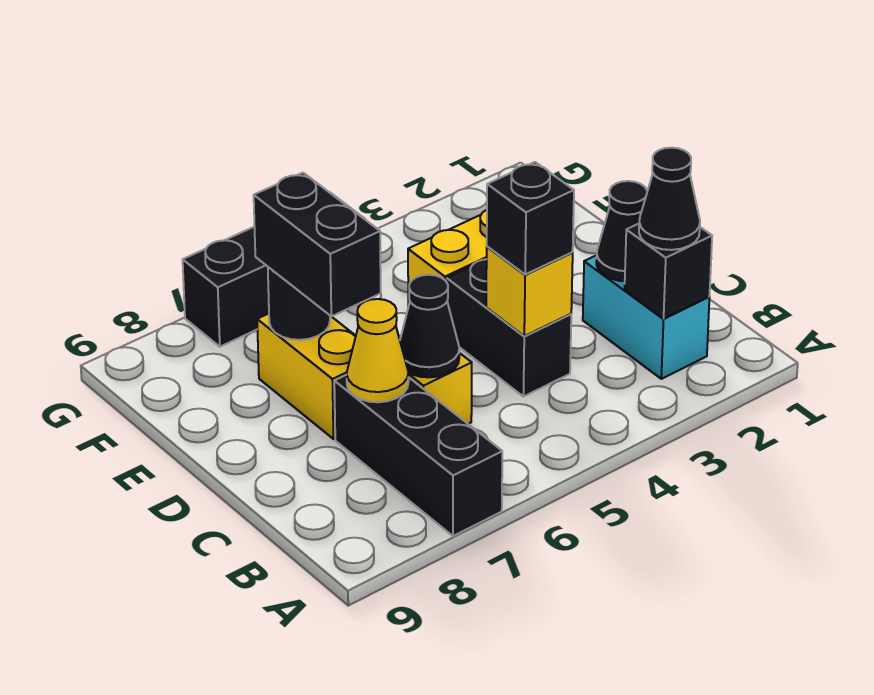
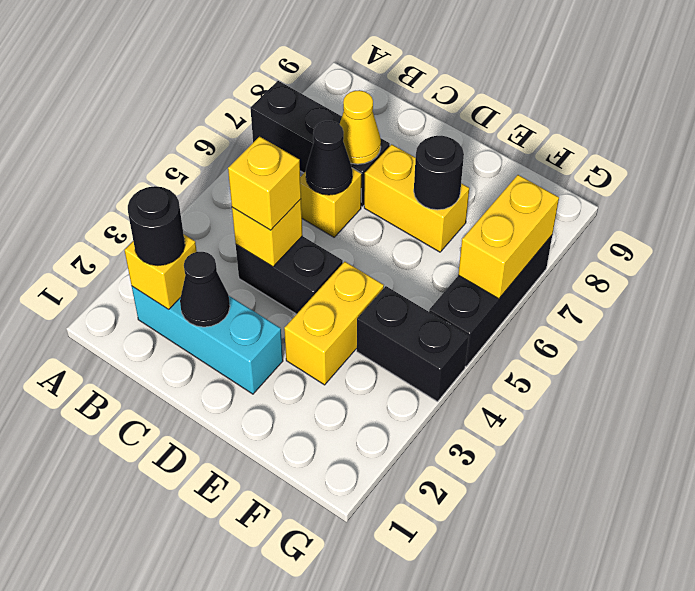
cyan brick B2:C2 level 1 -> cyan brick B2:D2 level 1
black brick B2 level 2 -> yellow brick B2 level 2
black cone B2 level 3 -> black round brick B2 level 3
black brick C4 level 3 -> yellow brick C4 level 3
black brick D7:E7 level 3 -> black brick F4:G4 level 1
none -> yellow brick G6:G7 level 2

